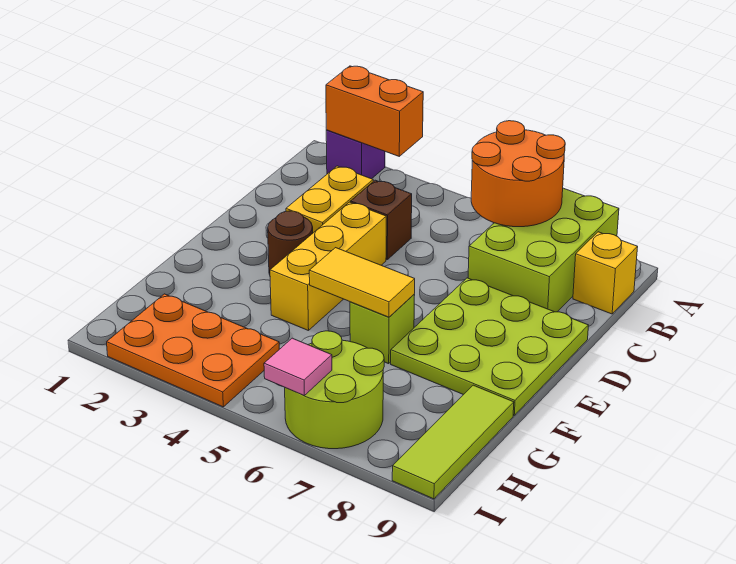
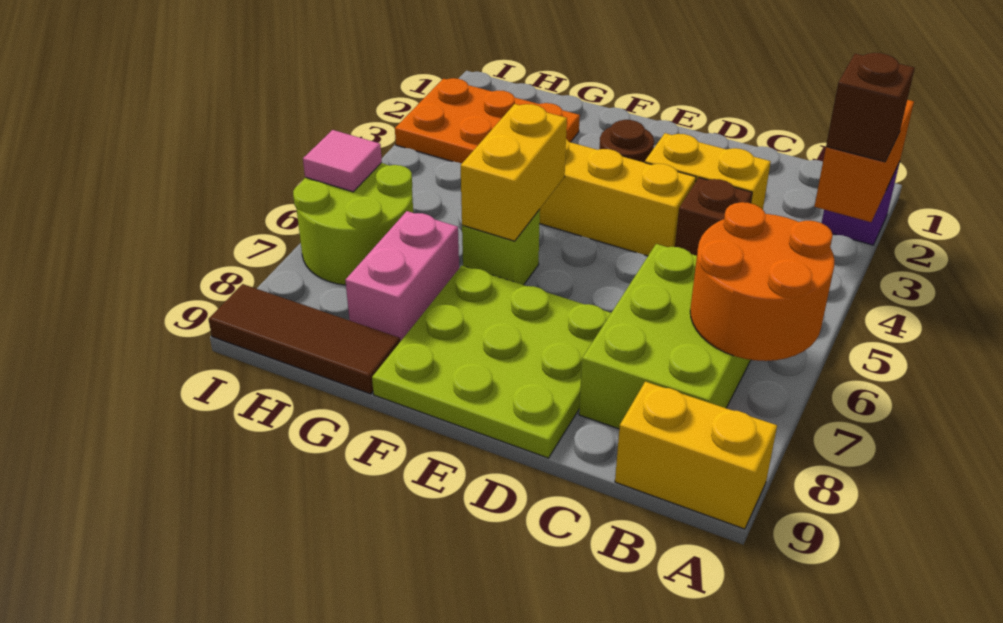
none -> brown brick A3 level 3
lime brick A7:C8 level 1 -> lime brick B6:C8 level 1
yellow brick B9 level 1 -> yellow brick A9:B9 level 1
yellow tile F5:F6 level 2 -> yellow brick F5:F6 level 2
none -> pink brick G7:G8 level 1
lime tile G9:I9 level 1 -> brown tile G9:I9 level 1
orange plate H2:I4 level 1 -> orange plate G2:I3 level 1

